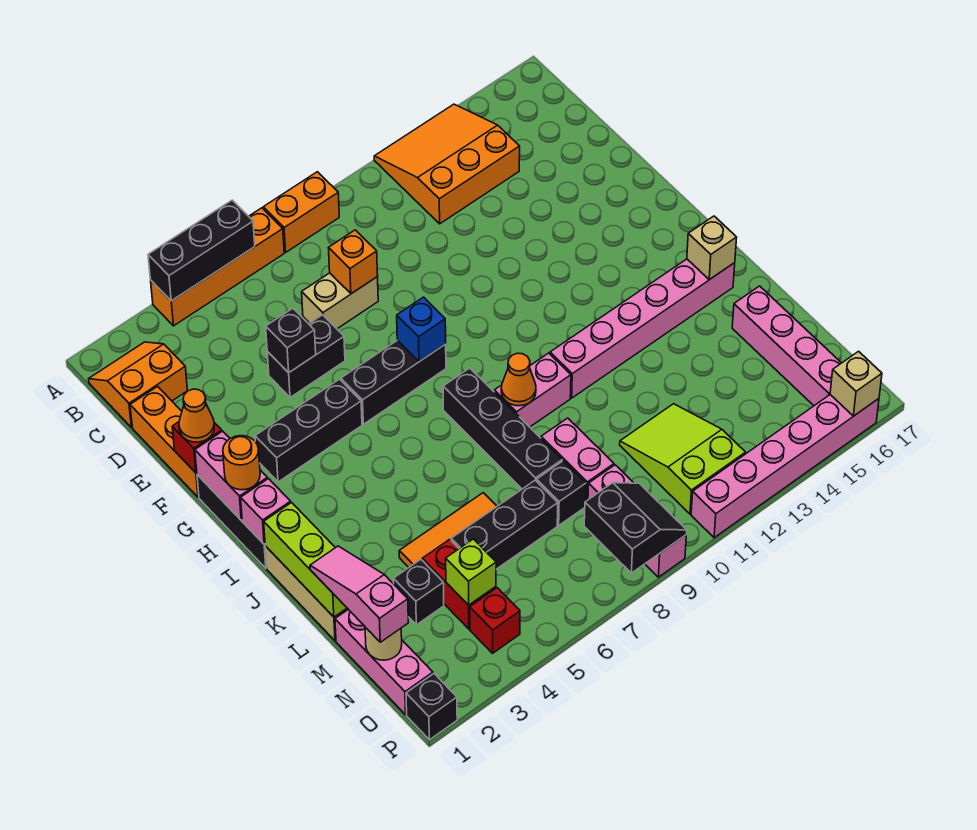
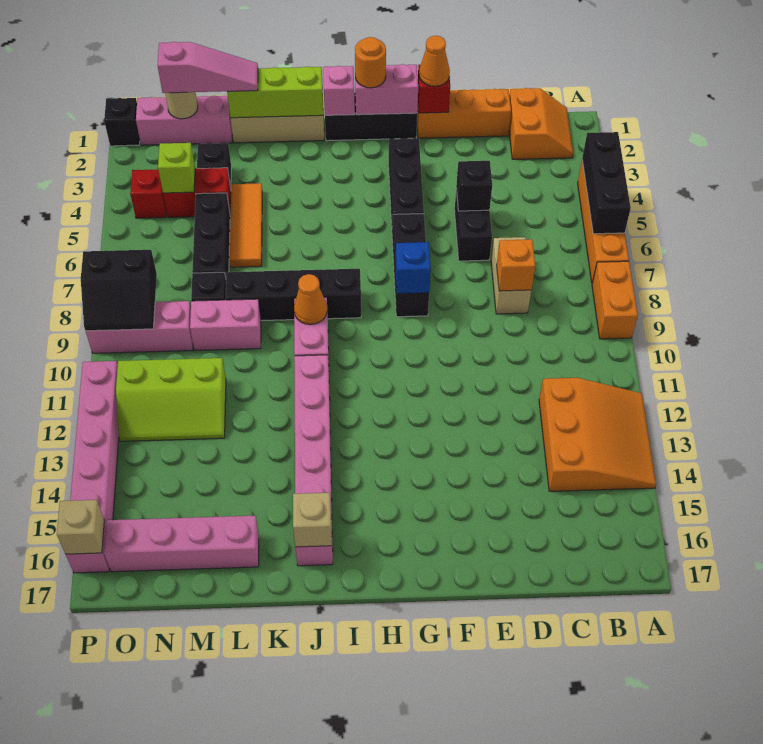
lime slope M11:O12 level 1 top O -> lime slope M11:O12 level 1 top 11

